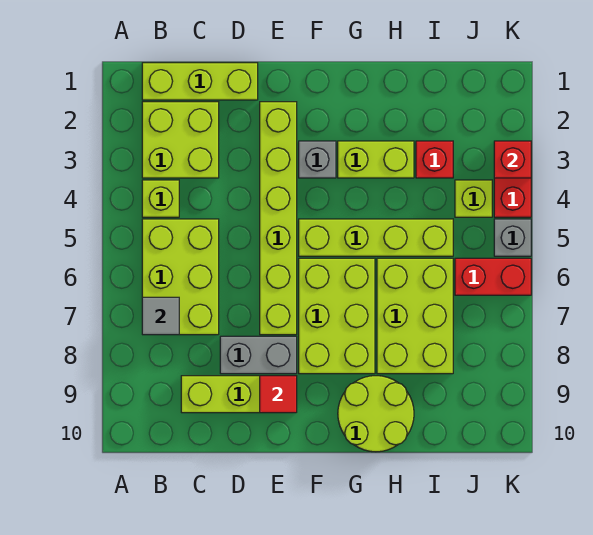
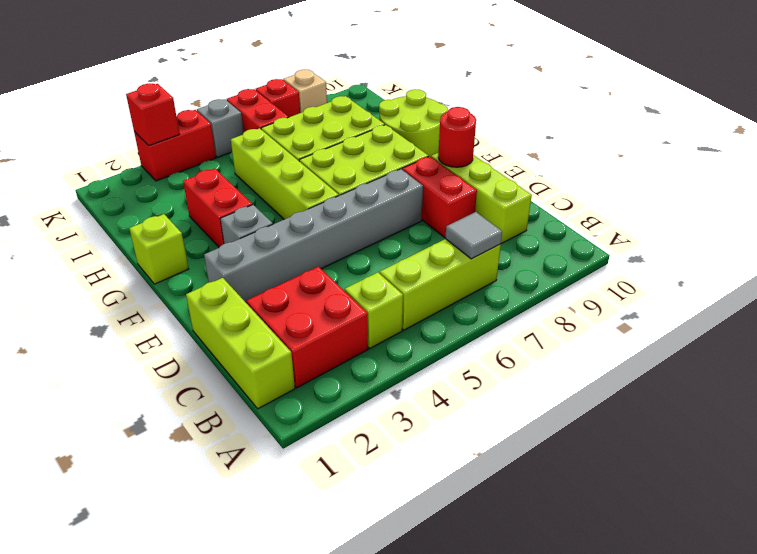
lime brick B2:C3 level 1 -> red brick B2:C3 level 1
lime brick B5:C7 level 1 -> lime brick B5:B7 level 1
grey brick D8:E8 level 1 -> red brick D8:E8 level 1
lime brick E2:E7 level 1 -> grey brick E2:E7 level 1
red tile E9 level 2 -> red round brick E9 level 2
lime brick G3:H3 level 1 -> red brick G3:H3 level 1
red brick I3 level 1 -> red brick K7 level 1
lime brick J4 level 1 -> lime brick G1 level 1
none -> tan brick K8 level 1

